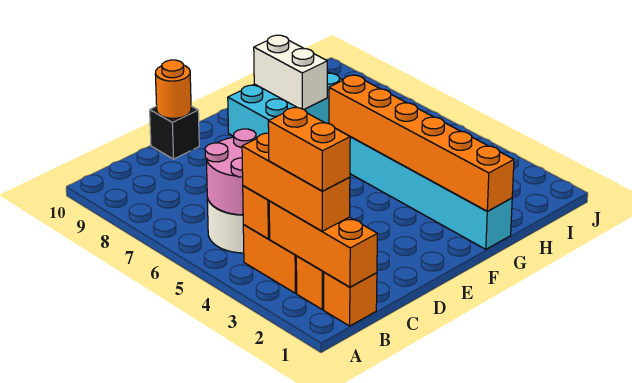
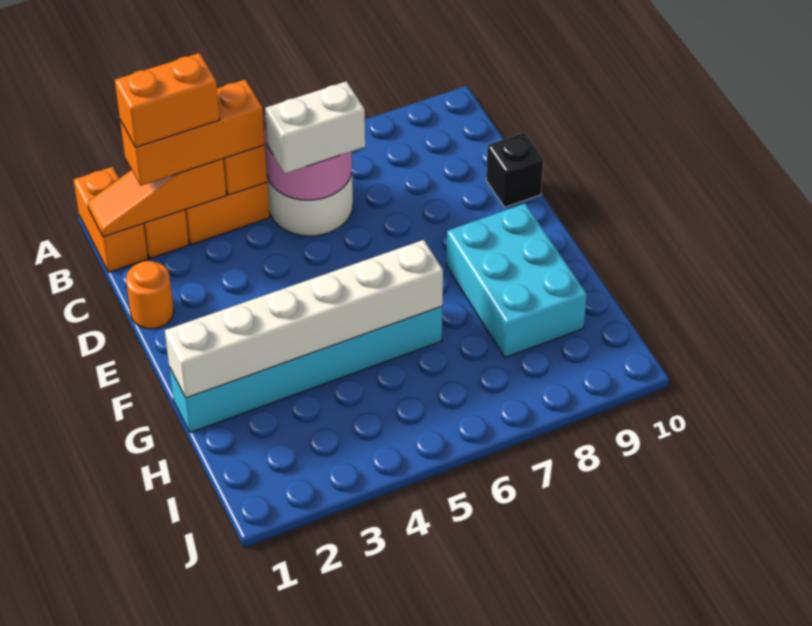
orange brick B1 level 1 -> orange brick A1:B1 level 1
orange brick B1:B3 level 2 -> orange slope B1:B3 level 2 top 3
orange round brick D10 level 2 -> orange round brick D1 level 1
orange brick G1:G6 level 2 -> white brick G1:G6 level 2
white brick G8:G9 level 2 -> white brick C5:C6 level 3

